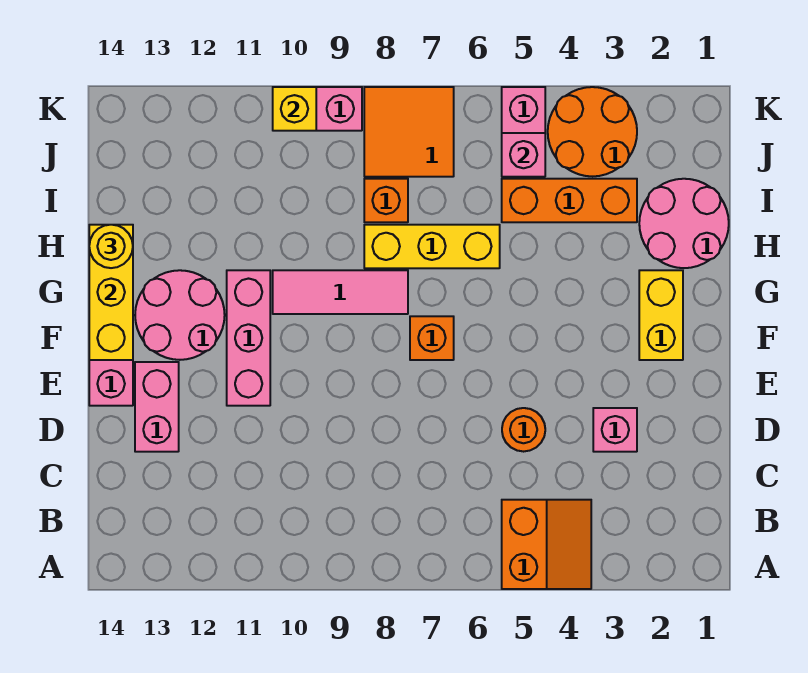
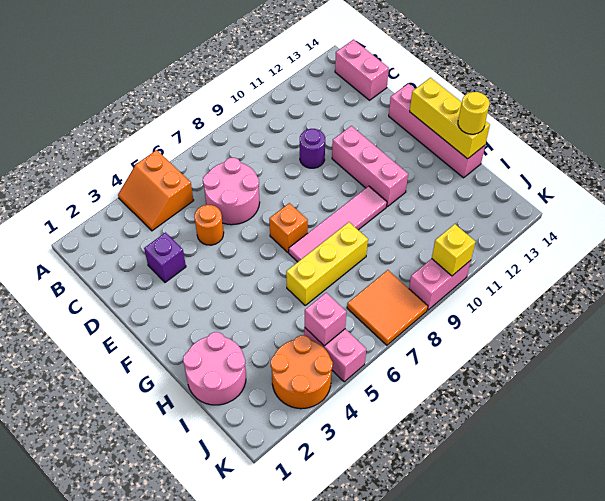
pink brick D3 level 1 -> purple brick D3 level 1
none -> purple round brick D10 level 1
pink brick D13:E13 level 1 -> pink brick B14:C14 level 1
yellow brick F2:G2 level 1 -> none
pink round brick F12:G13 level 1 -> pink round brick C6:D7 level 1
pink tile G8:G10 level 1 -> pink tile G7:G10 level 1
orange brick I3:I5 level 1 -> none
orange brick I8 level 1 -> none

